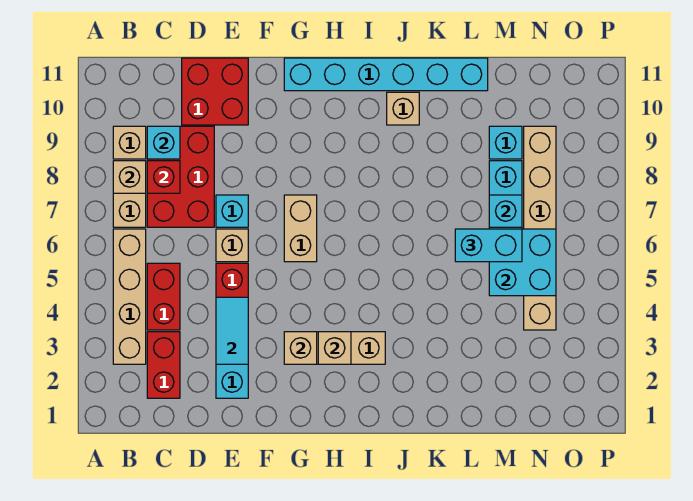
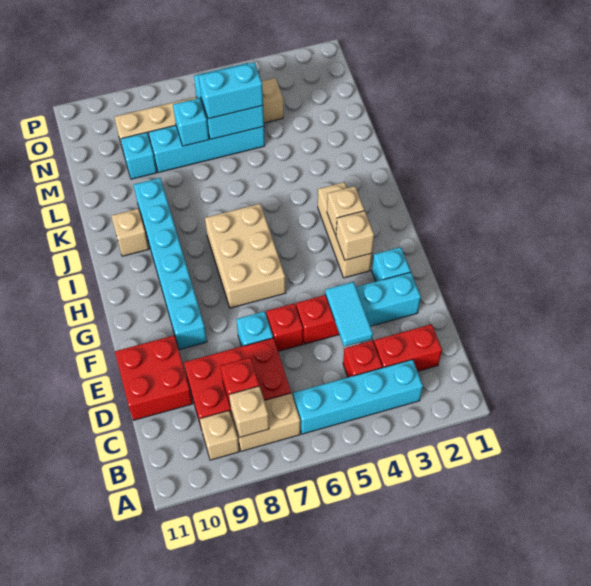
tan brick B3:B6 level 1 -> cyan brick B3:B6 level 1
red brick C4:C5 level 1 -> red brick C4 level 1
cyan brick C9 level 2 -> cyan brick F2 level 1
cyan tile E3:E4 level 2 -> cyan tile D4:E4 level 2
tan brick E6 level 1 -> red brick E6 level 1
tan brick G6:G7 level 1 -> tan brick G6:I7 level 1
cyan brick G11:L11 level 1 -> cyan brick F9:K9 level 1
cyan brick L6:M6 level 3 -> cyan brick M5:M6 level 3

